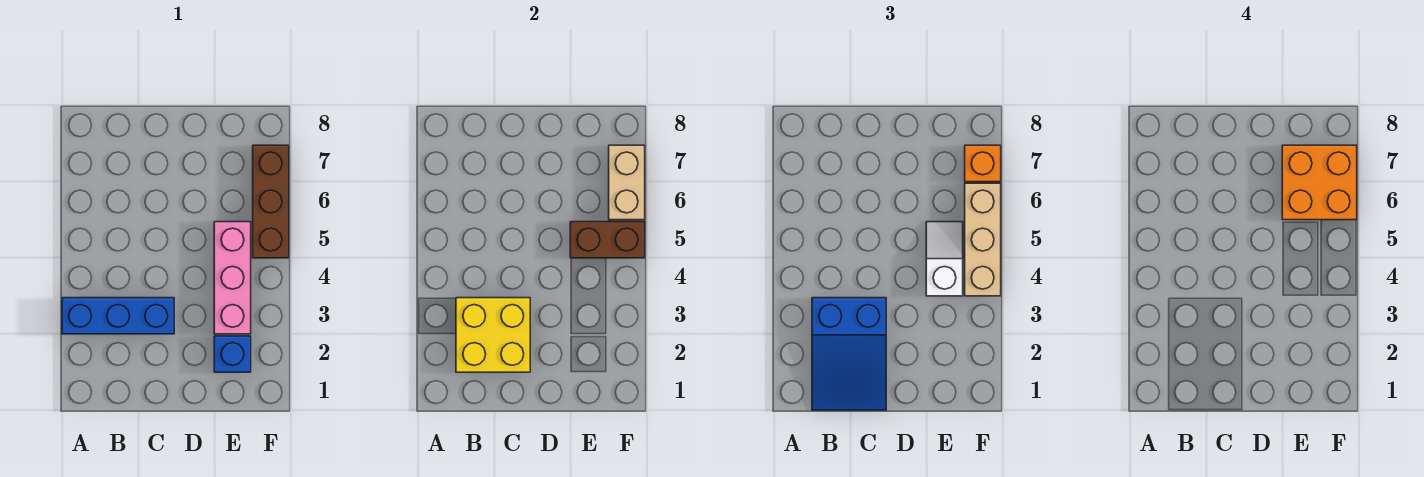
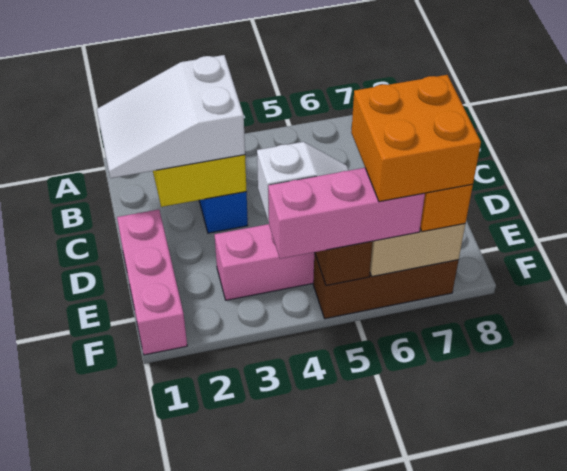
blue slope B1:C3 level 3 top 3 -> white slope B1:C3 level 3 top 3
none -> pink brick D1:F1 level 1
blue brick E2 level 1 -> none
tan brick F4:F6 level 3 -> pink brick F4:F6 level 3

